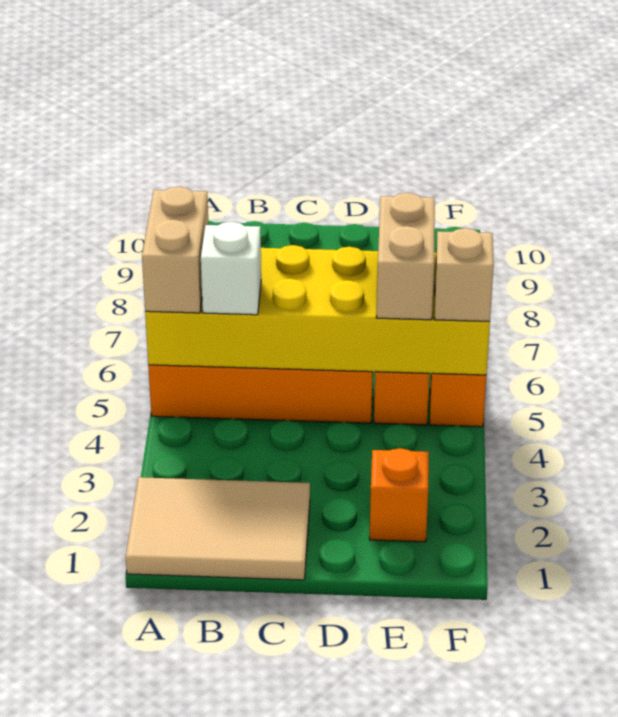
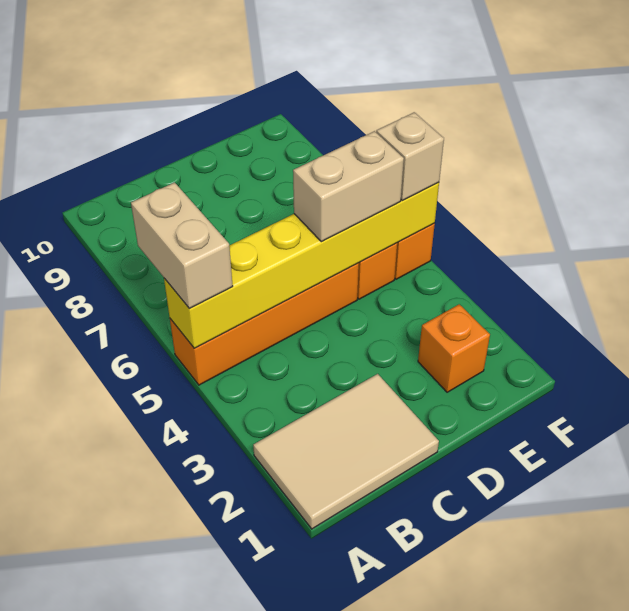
yellow brick A5:F6 level 2 -> yellow brick A5:F5 level 2
white brick B5 level 3 -> none
tan brick E5:E6 level 3 -> tan brick D5:E5 level 3

